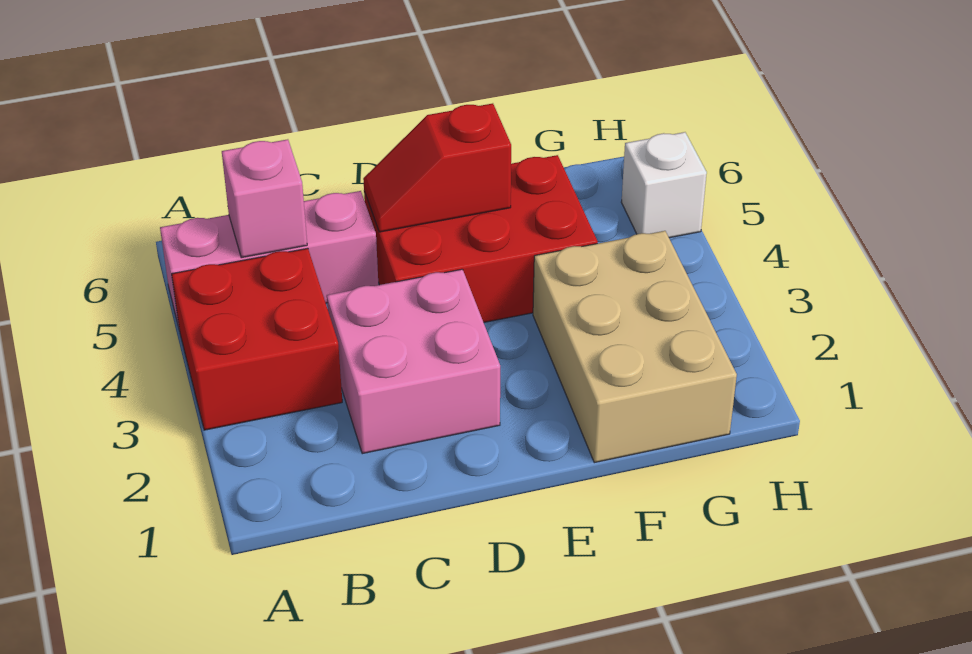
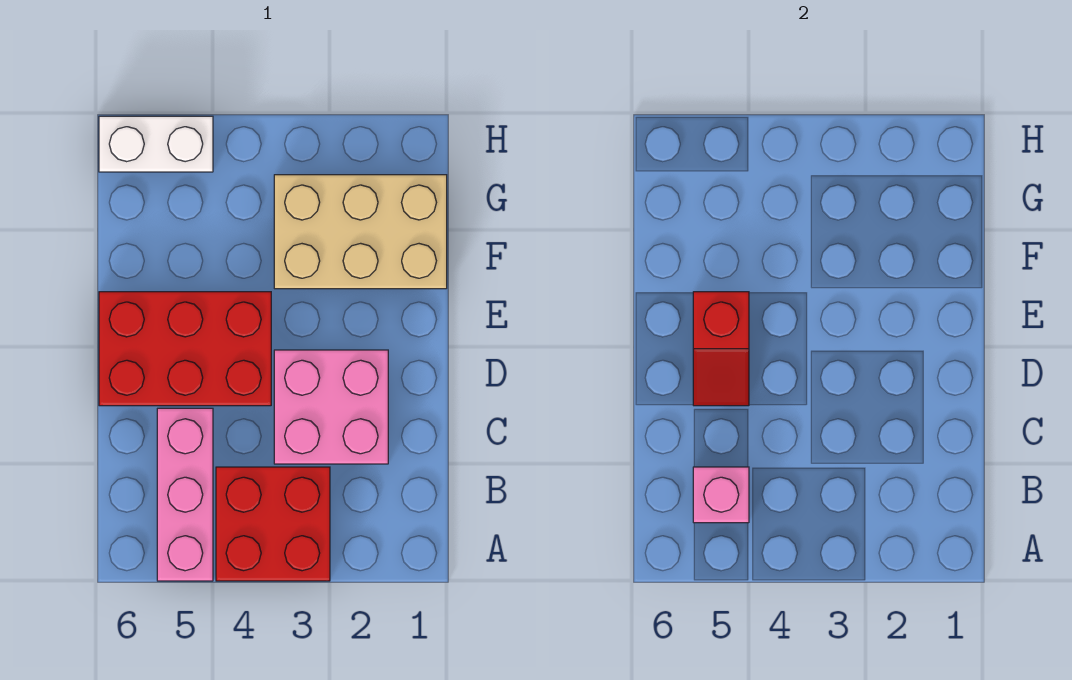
red brick D4:F5 level 1 -> red brick D4:E6 level 1
white brick H5 level 1 -> white brick H5:H6 level 1

